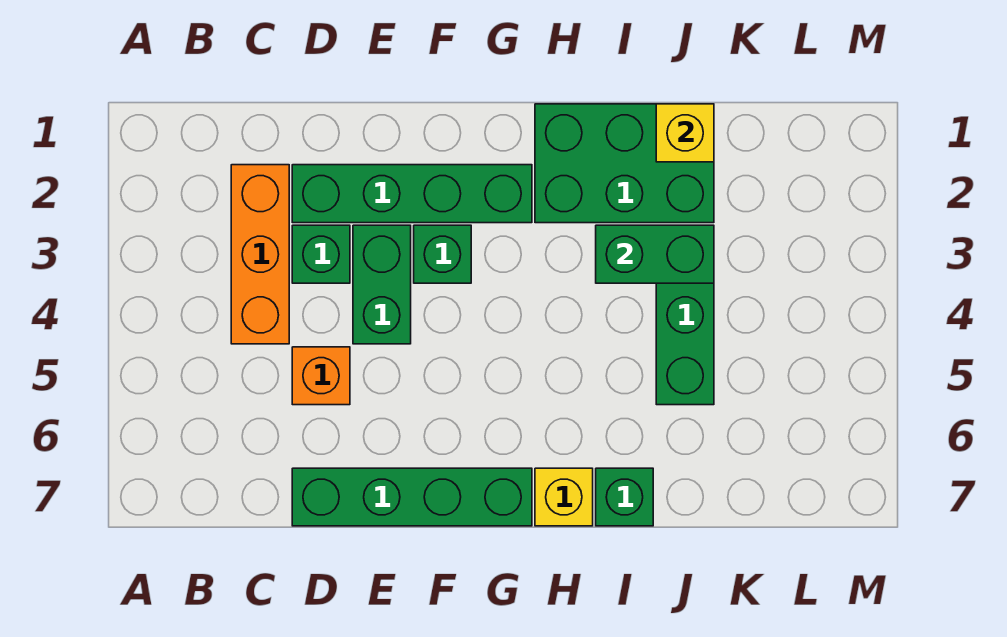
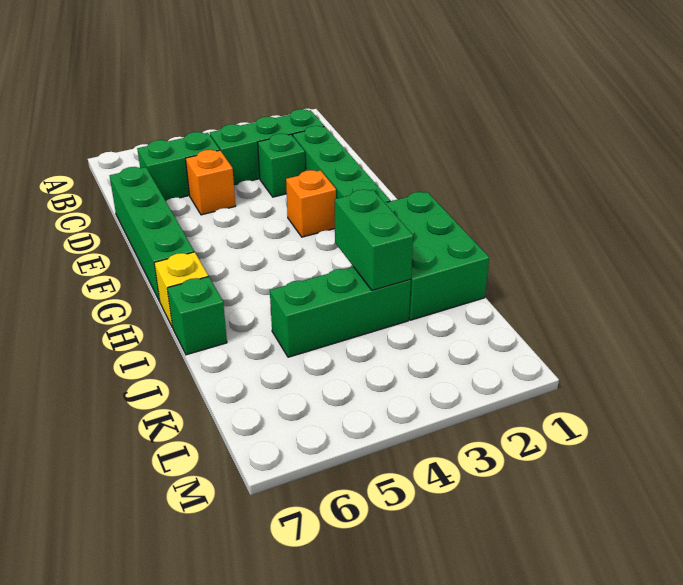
orange brick C2:C4 level 1 -> green brick C2:C4 level 1
green brick E3:E4 level 1 -> green brick C5:C6 level 1
green brick F3 level 1 -> orange brick F3 level 1
yellow brick J1 level 2 -> none

